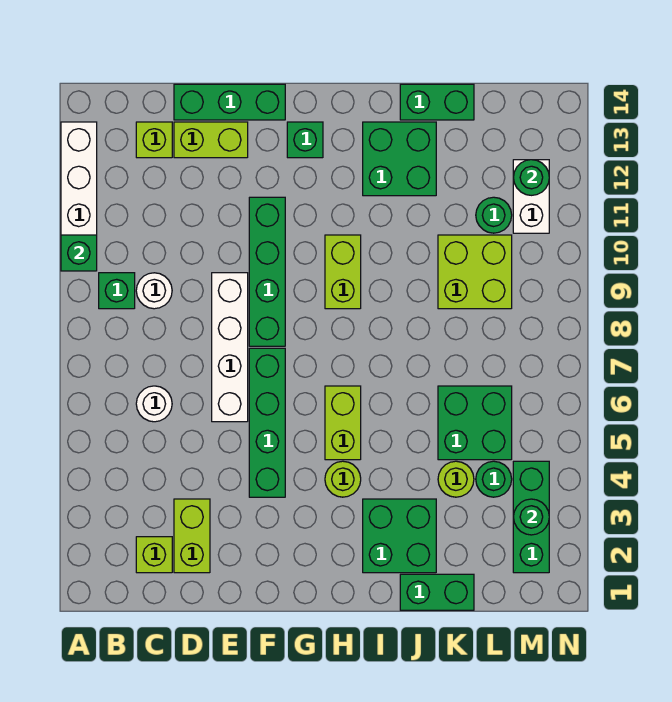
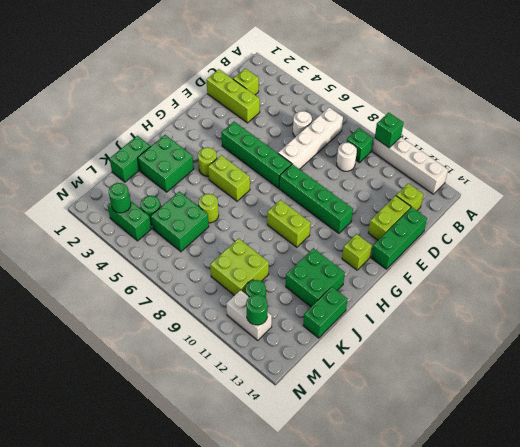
lime brick D2:D3 level 1 -> lime brick D1:D3 level 1
white brick E6:E9 level 1 -> white brick B7:E7 level 1
green brick G13 level 1 -> lime brick G13 level 1
lime round brick K4 level 1 -> lime round brick J6 level 1
green brick M2:M4 level 1 -> green brick M3:M4 level 1

